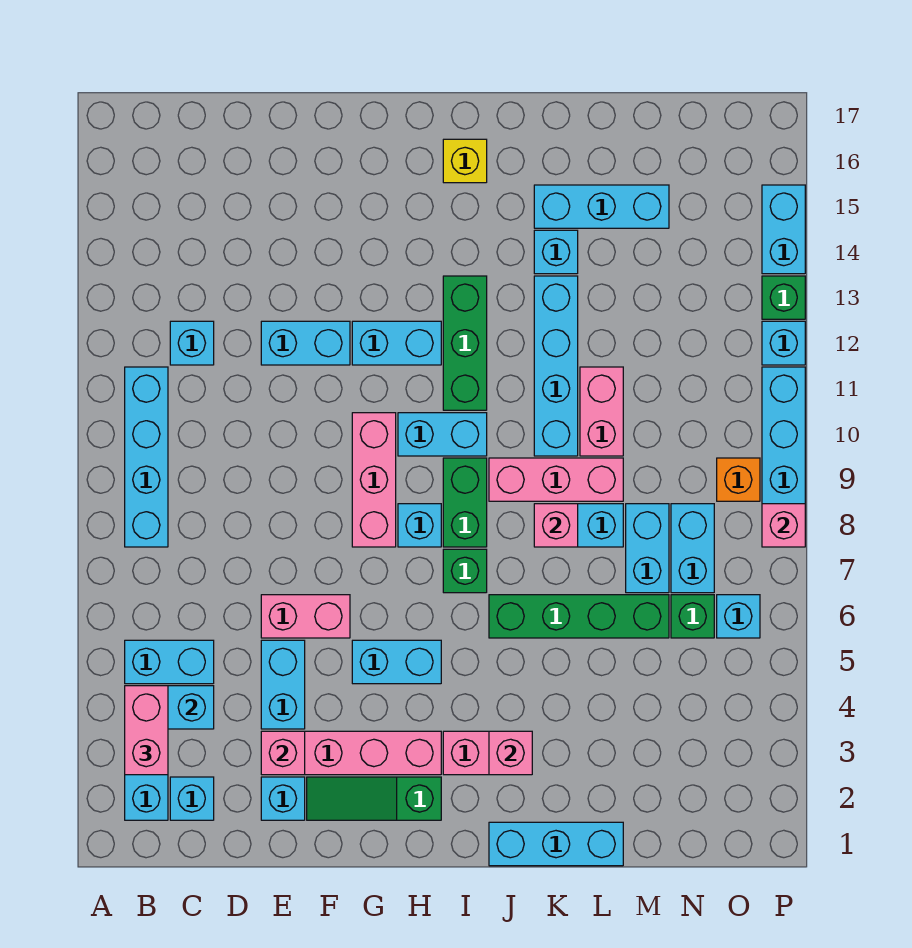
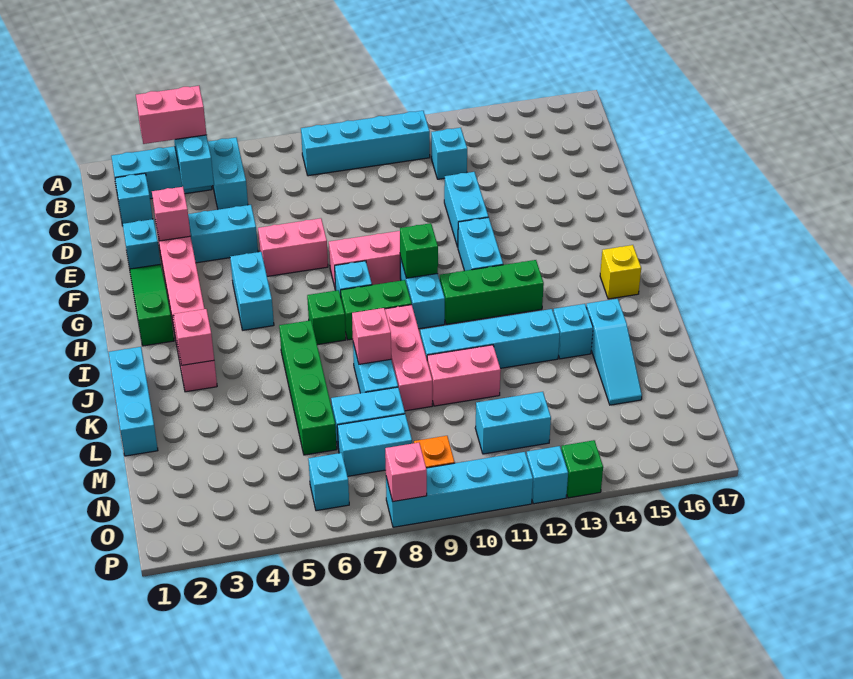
pink brick E6:F6 level 1 -> pink brick F6:F7 level 1
cyan brick K15:M15 level 1 -> cyan slope K15:M15 level 1 top K
green brick N6 level 1 -> green brick H10 level 2
cyan brick P14:P15 level 1 -> cyan brick N11:N12 level 1

